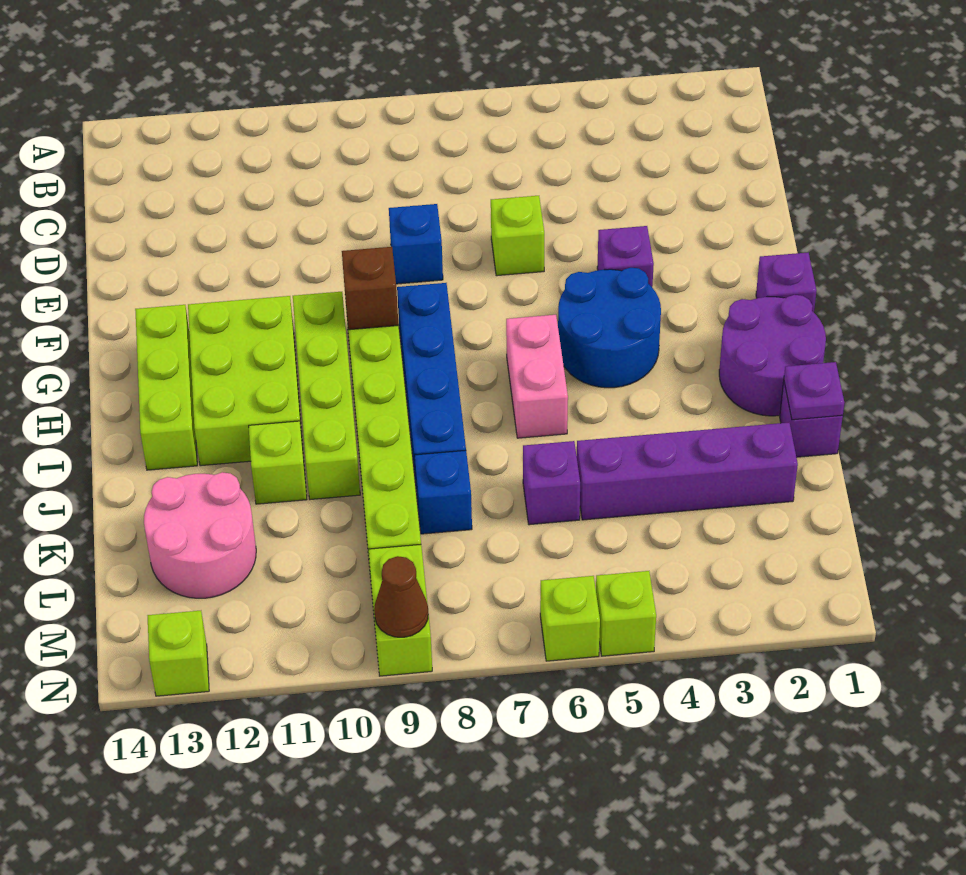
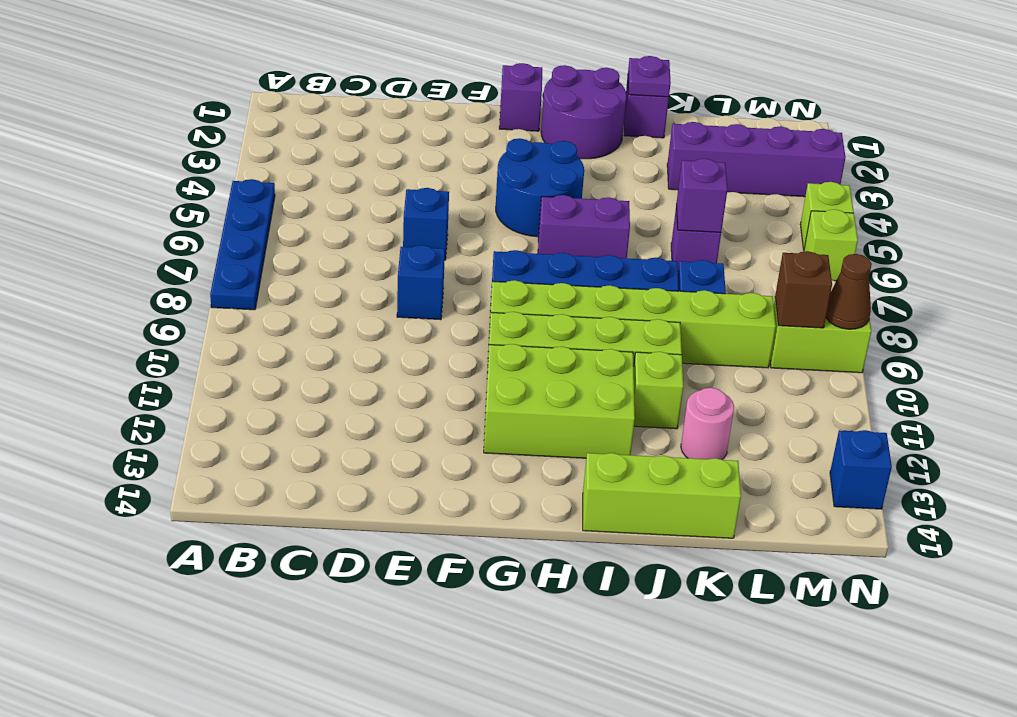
none -> blue plate A5:A8 level 1
lime brick E6 level 1 -> blue brick E6 level 1
purple brick F4 level 1 -> purple brick K6 level 2
brown brick G9 level 2 -> brown brick M9 level 2
lime brick G13:I13 level 1 -> lime brick I14:K14 level 1
pink brick H6:I6 level 1 -> purple brick H6:I6 level 1
purple brick K2:K5 level 1 -> purple brick K3:N3 level 1
pink round brick K12:L13 level 1 -> pink round brick K12 level 1
lime brick N13 level 1 -> blue brick N13 level 1

